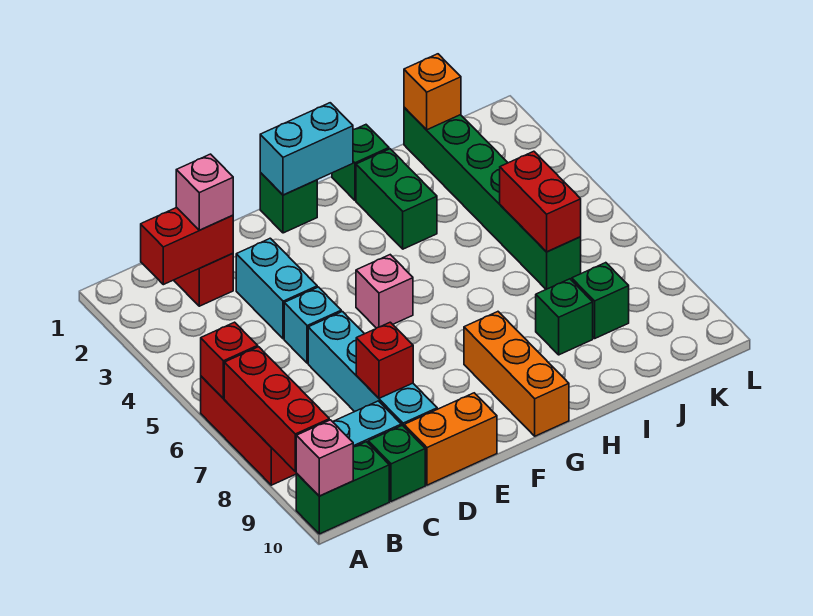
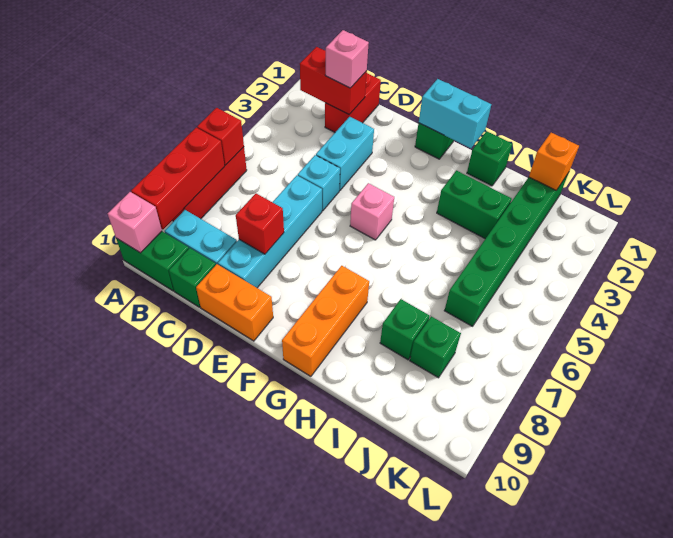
green brick H2:H3 level 1 -> green brick H3:I3 level 1
red brick J5:J6 level 2 -> none

